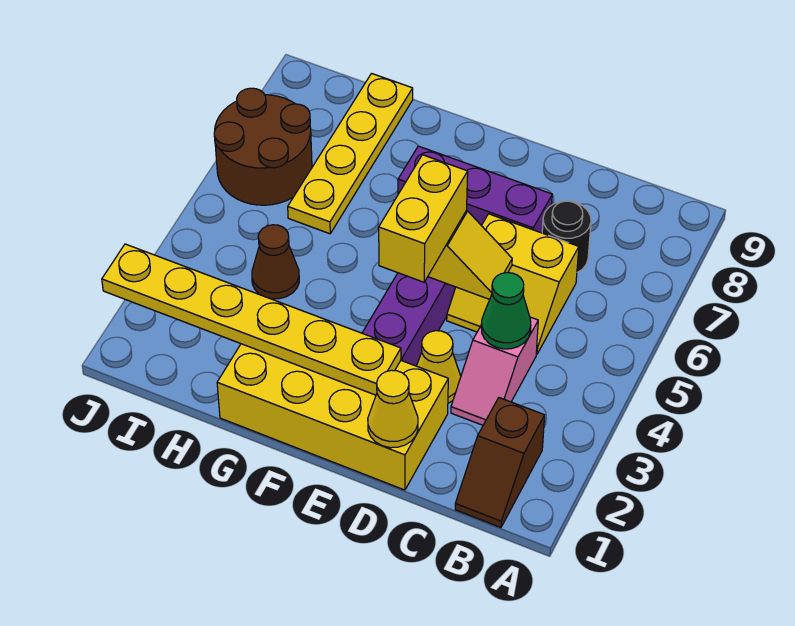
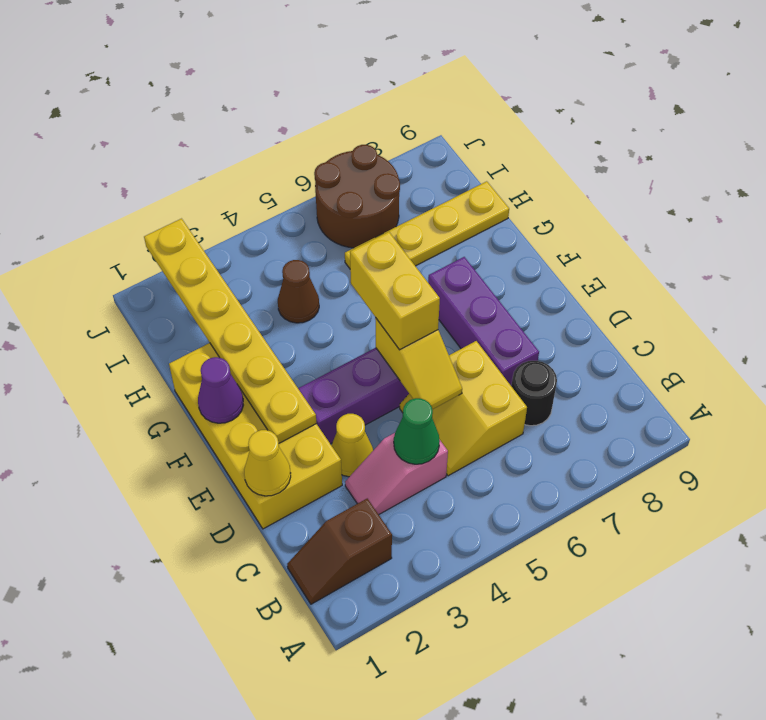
yellow brick E4:E5 level 3 -> yellow brick E5:F5 level 3
none -> purple cone F1 level 2

